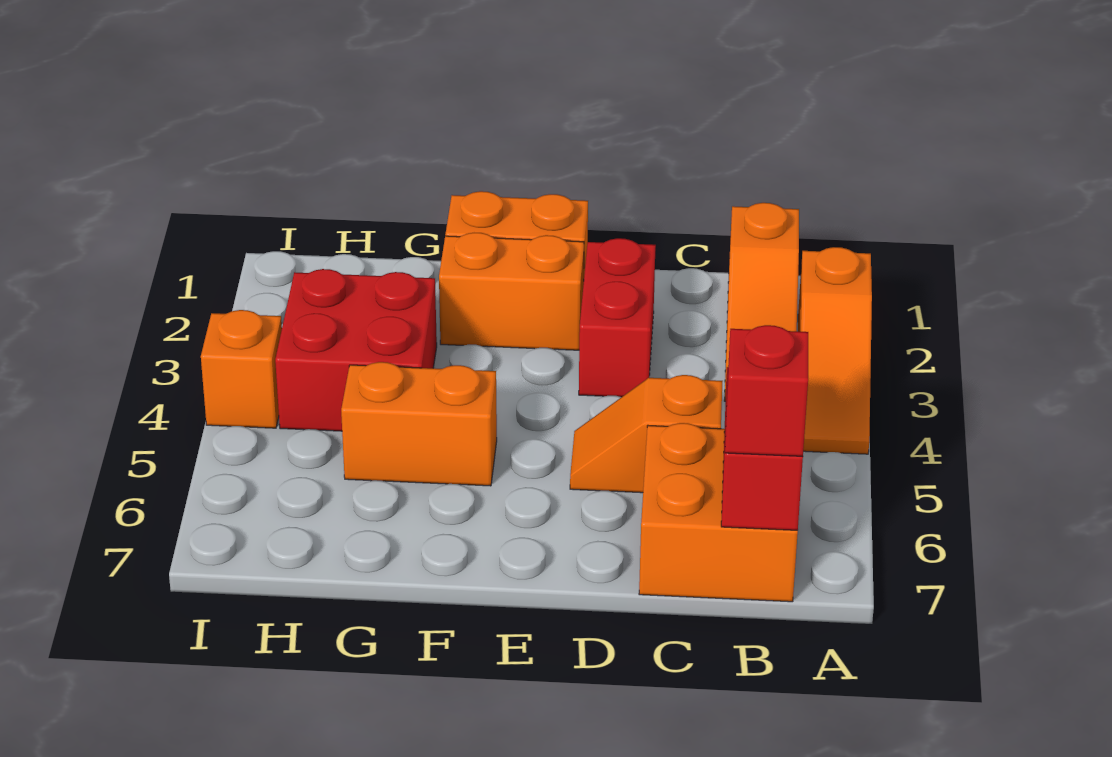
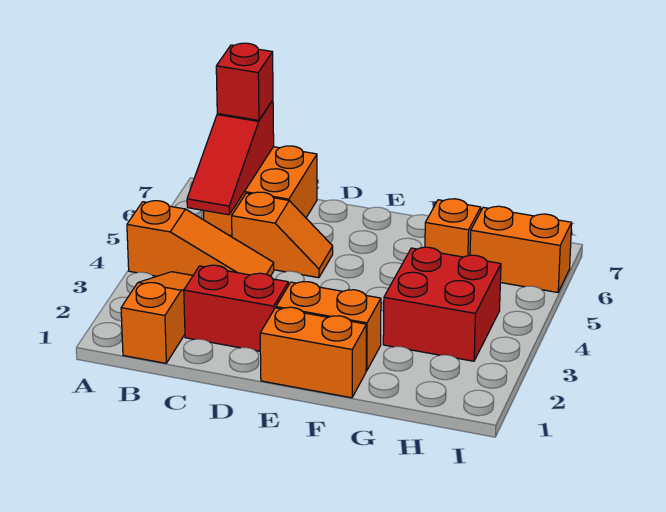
orange slope A2:A4 level 1 top 2 -> orange slope A4:C4 level 1 top A
red brick D2:D3 level 1 -> red brick C2:D2 level 1
orange brick F5:G5 level 1 -> orange brick H6:I6 level 1
orange brick I4 level 1 -> orange brick G6 level 1

